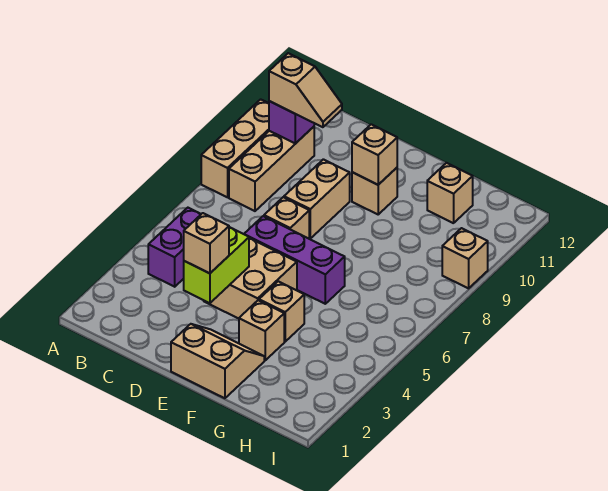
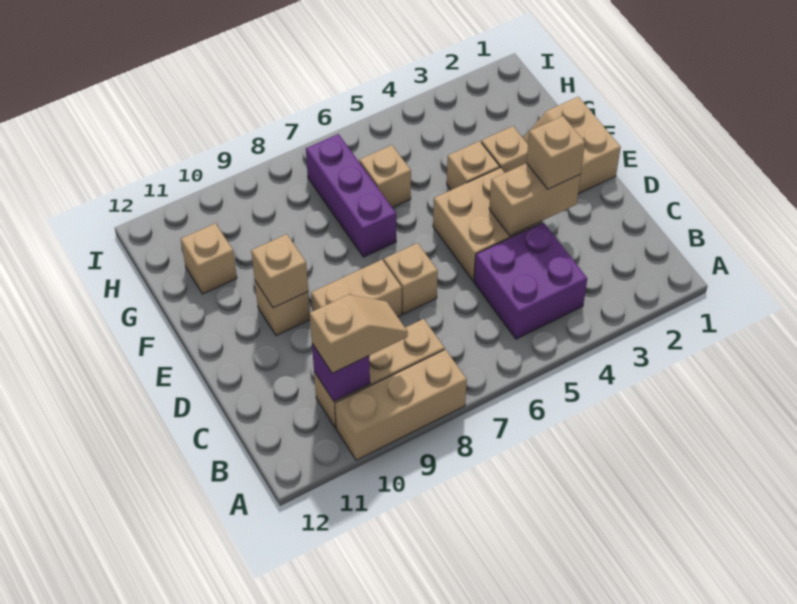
purple brick B4:B5 level 1 -> purple brick B4:C5 level 1
tan slope B10:C10 level 3 top B -> tan slope B9:B10 level 3 top 10
lime brick D3:D4 level 2 -> tan brick D3:D4 level 2
purple brick D6:F6 level 1 -> purple brick F7:H7 level 1
tan brick I9 level 1 -> tan brick G6 level 1

